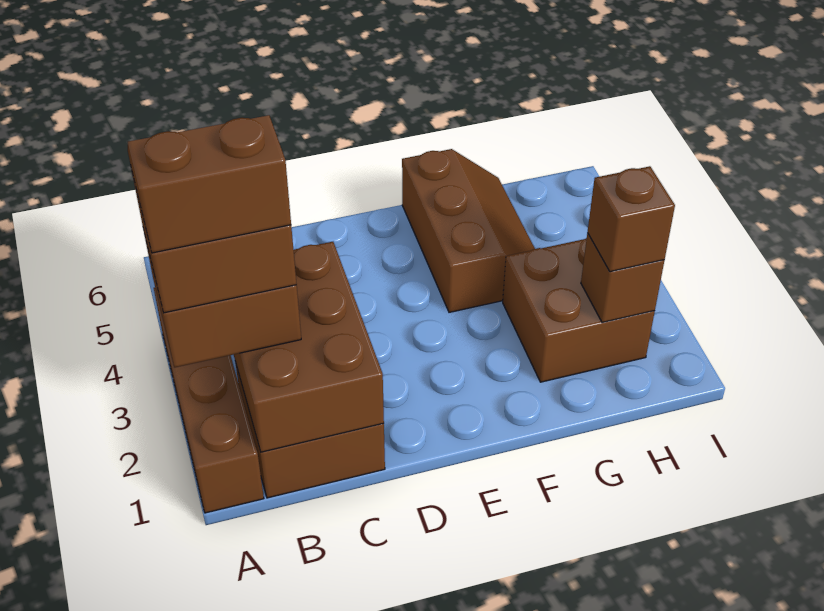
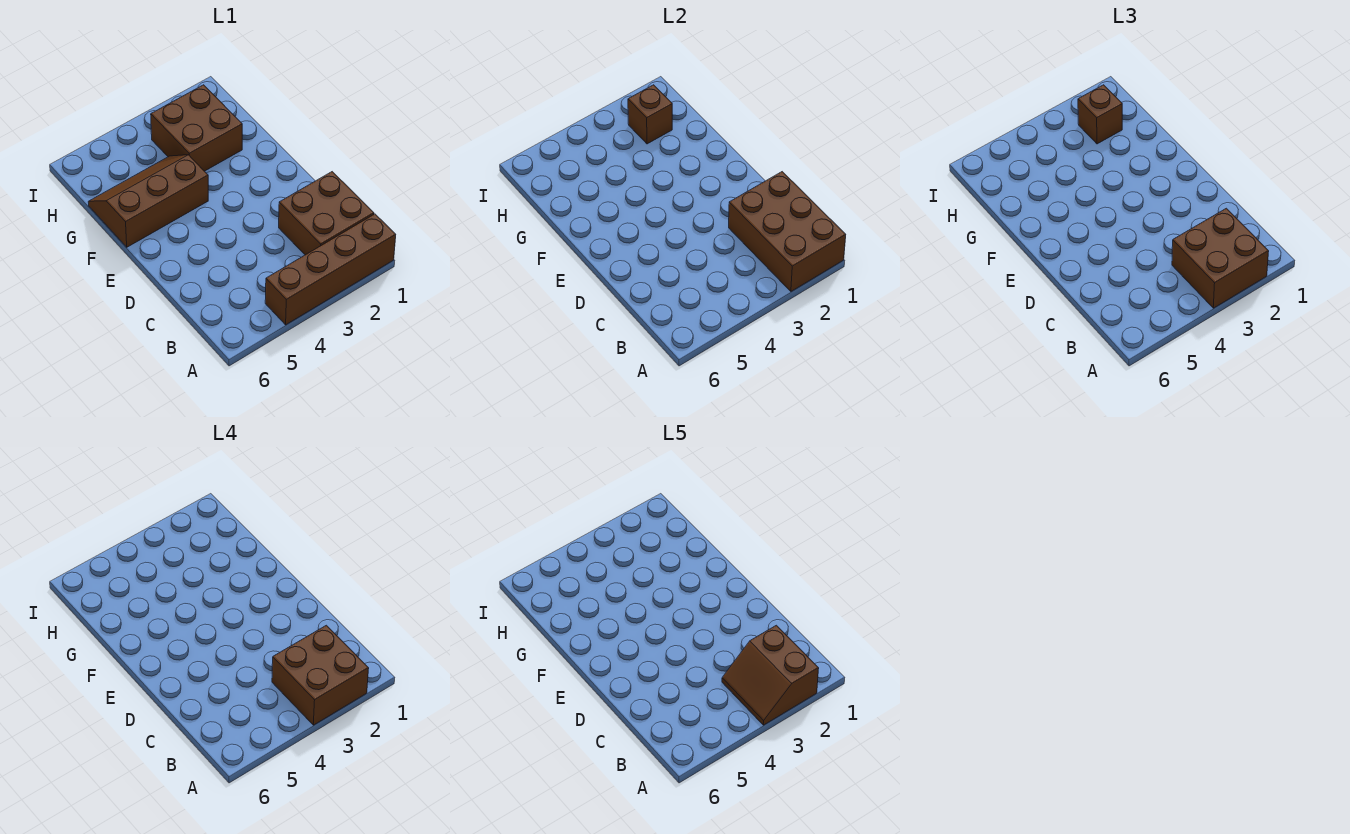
brown brick B1:C3 level 2 -> brown brick A1:C2 level 2

